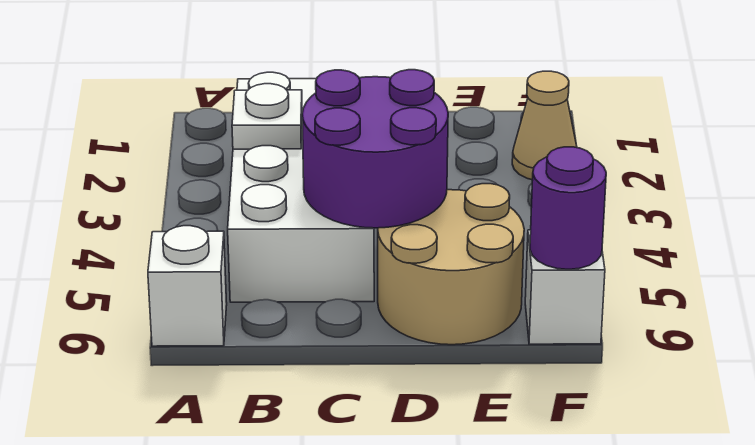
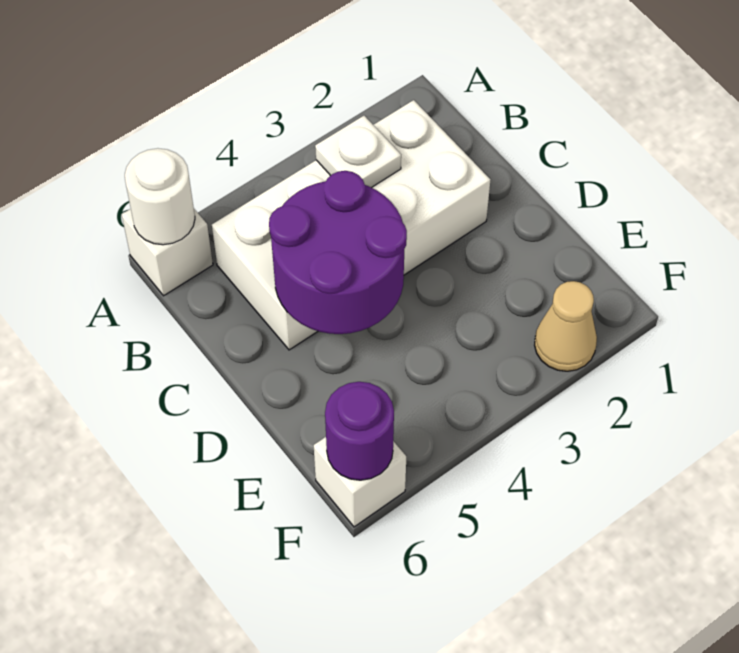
none -> white round brick A6 level 2
tan round brick D5:E6 level 1 -> none

